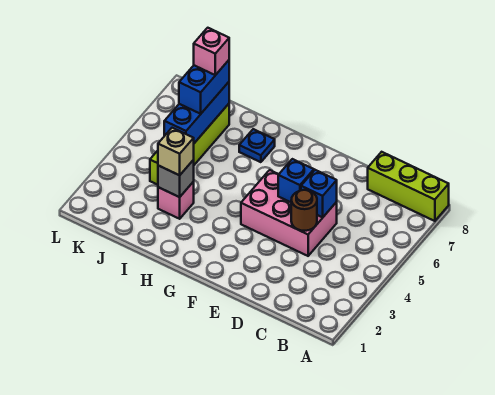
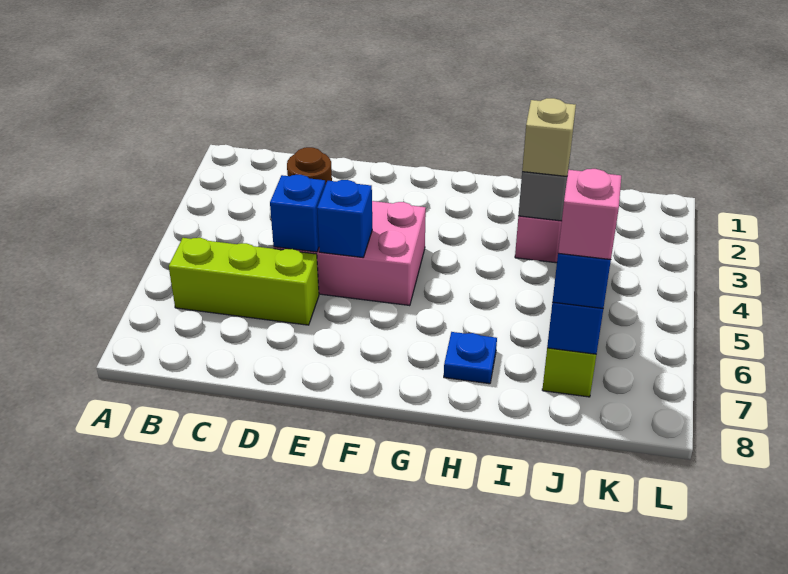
lime brick A8:C8 level 1 -> lime brick B6:D6 level 1

